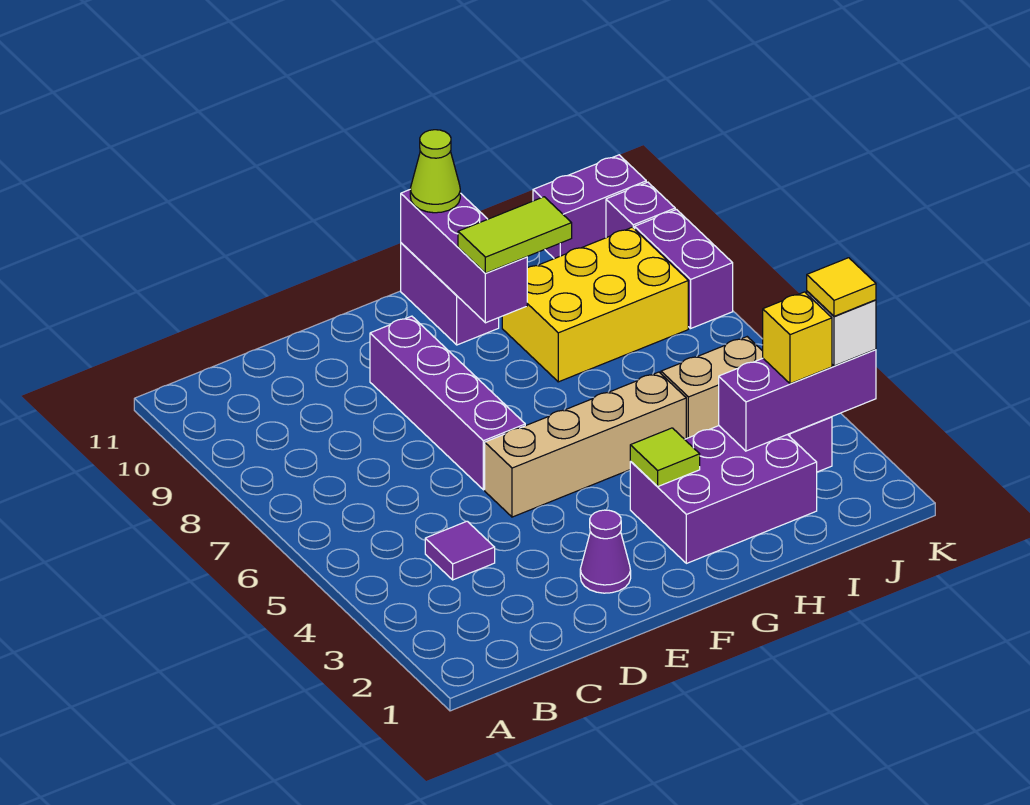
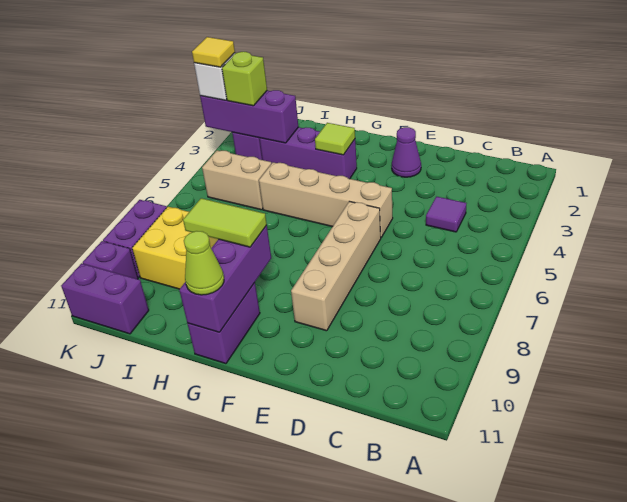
purple brick E6:E9 level 1 -> tan brick E6:E9 level 1
purple brick G2:I3 level 1 -> purple brick G3:I3 level 1
yellow brick J3 level 3 -> lime brick J3 level 3

